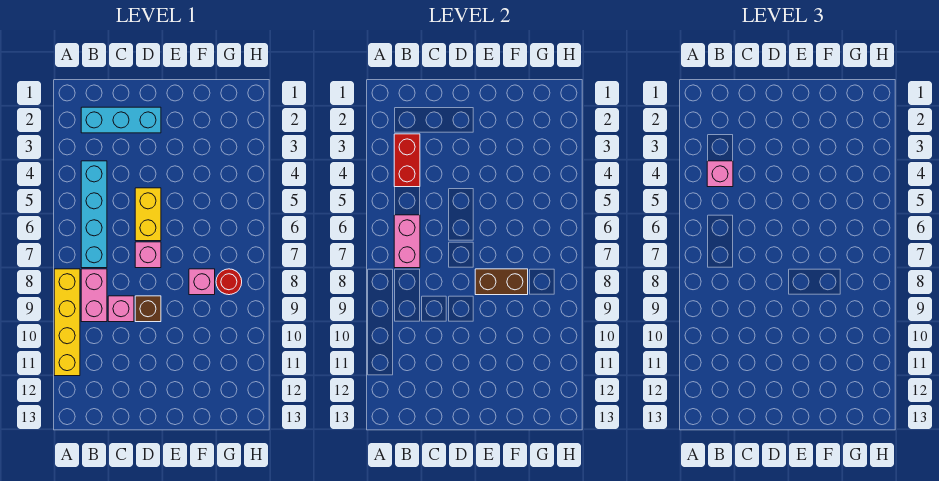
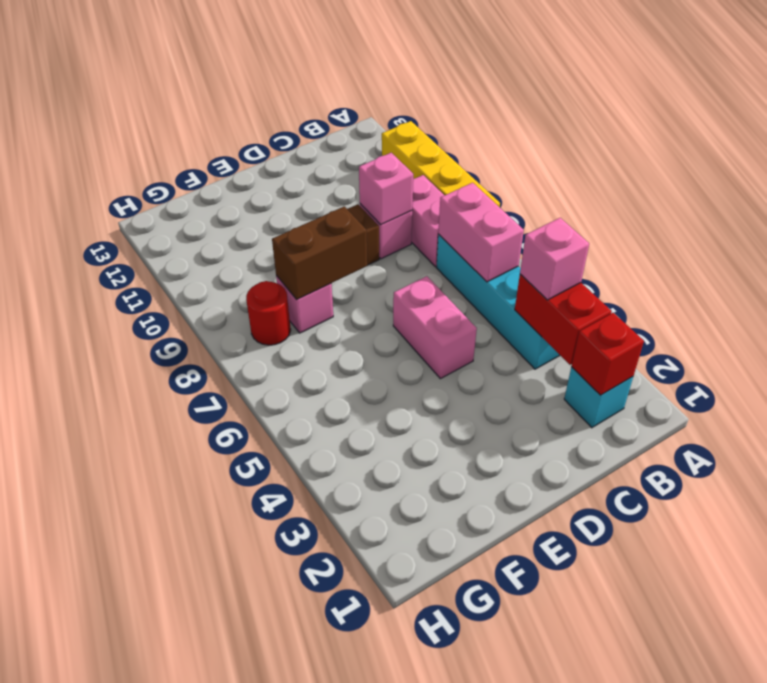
cyan brick B2:D2 level 1 -> cyan brick B2 level 1
none -> red brick B2 level 2
yellow brick D5:D6 level 1 -> pink brick D5:D6 level 1
pink brick D7 level 1 -> pink brick C9 level 2

